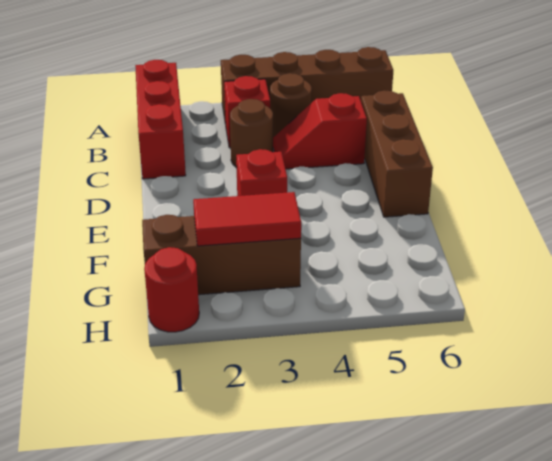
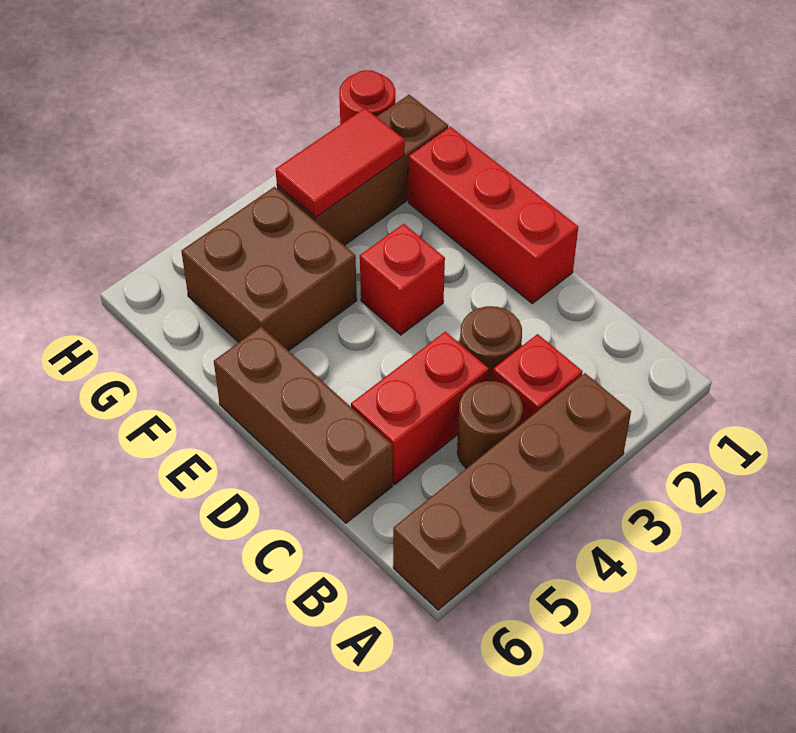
red brick A1:C1 level 1 -> red brick D1:F1 level 1
red slope C4:C5 level 1 top 5 -> red brick C4:C5 level 1
none -> brown brick F4:G5 level 1

